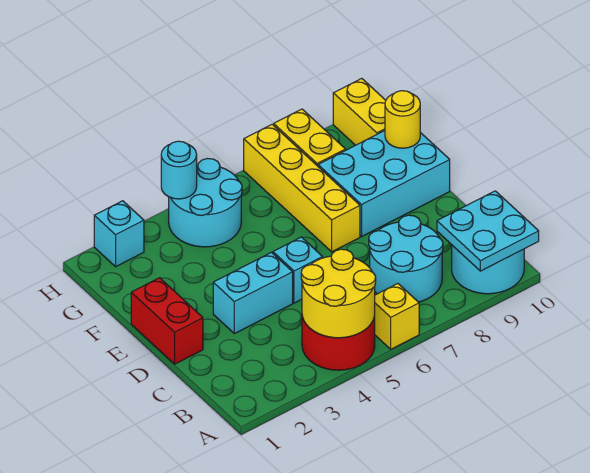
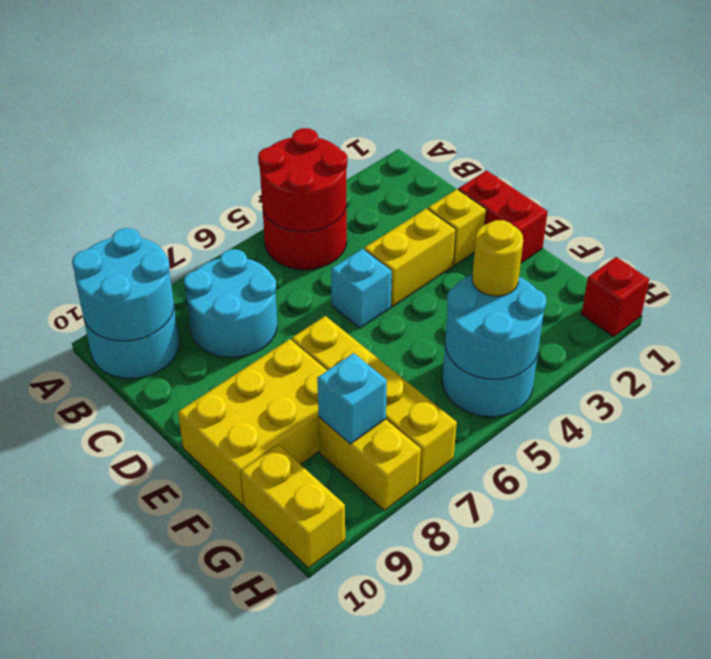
yellow round brick A4:B5 level 2 -> red round brick A4:B5 level 2
yellow brick A6 level 1 -> yellow brick D2 level 1
cyan plate A9:B10 level 2 -> cyan round brick A9:B10 level 2
cyan brick D3:D4 level 1 -> yellow brick D3:D4 level 1
cyan brick E8:F10 level 1 -> yellow brick E8:F10 level 1
yellow round brick F10 level 2 -> yellow round brick G4 level 3
none -> red brick H1 level 1
cyan brick H2 level 1 -> cyan brick G8 level 2
cyan round brick H4 level 2 -> cyan round brick G4:H5 level 2

